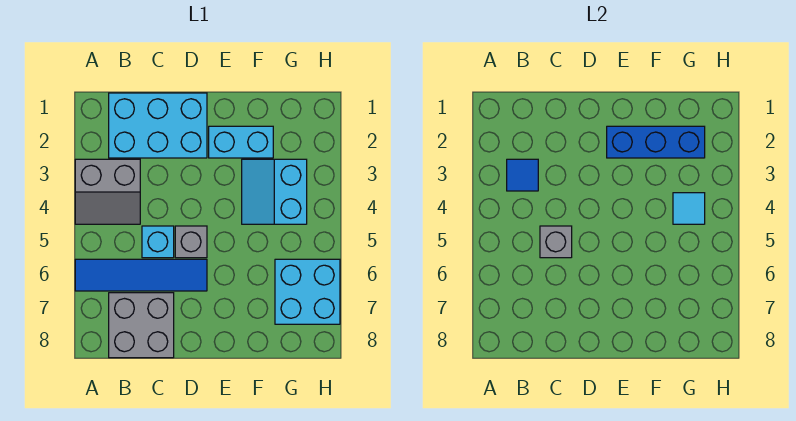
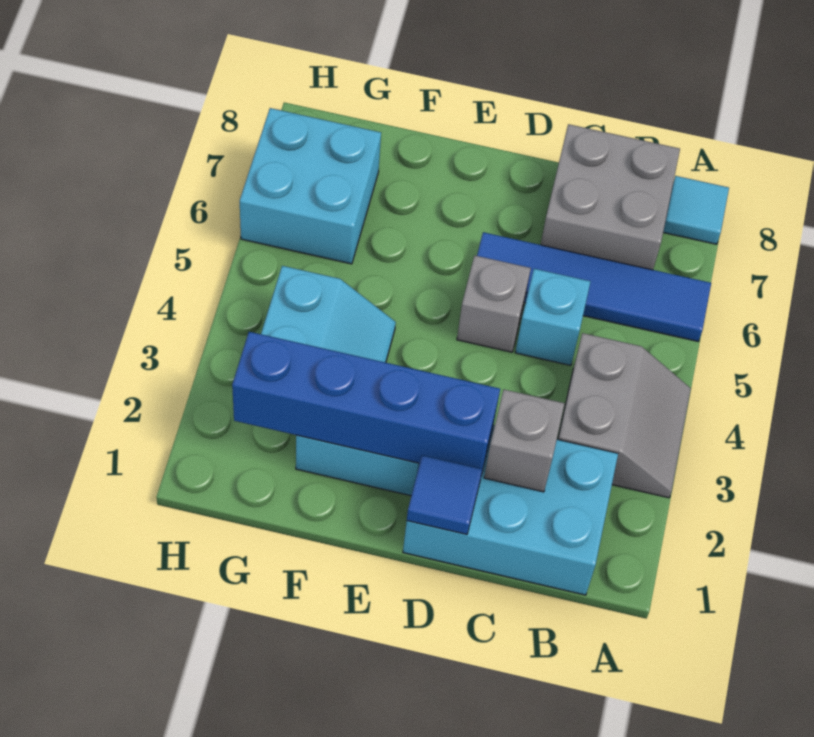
grey slope A3:B4 level 1 top 3 -> grey slope A3:B4 level 1 top B
blue tile B3 level 2 -> blue tile D1 level 2
grey brick C5 level 2 -> grey brick C2 level 2
blue brick E2:G2 level 2 -> blue brick D2:G2 level 2
cyan tile G4 level 2 -> cyan tile A8 level 1

